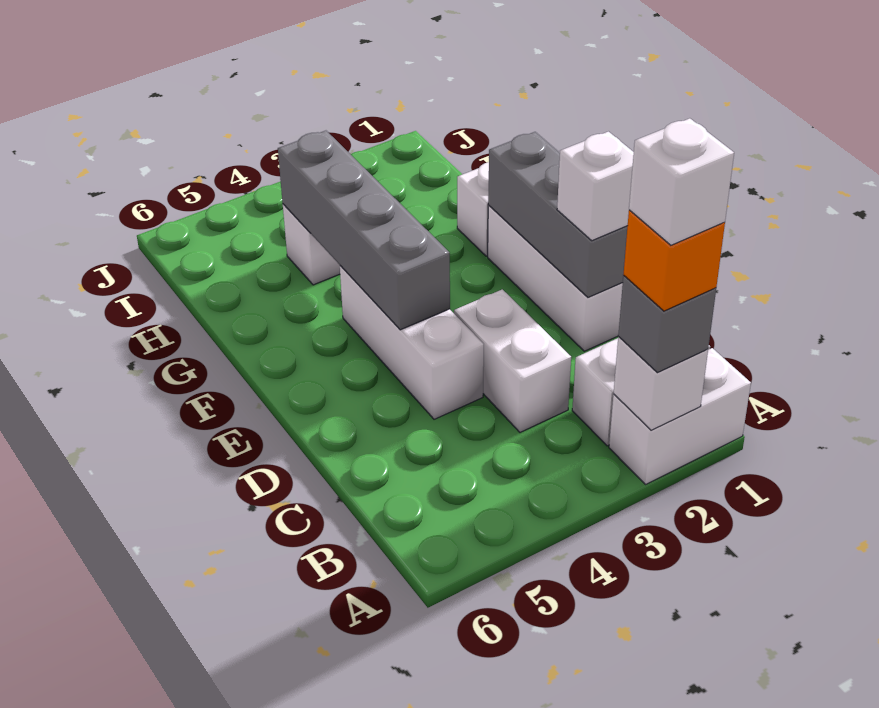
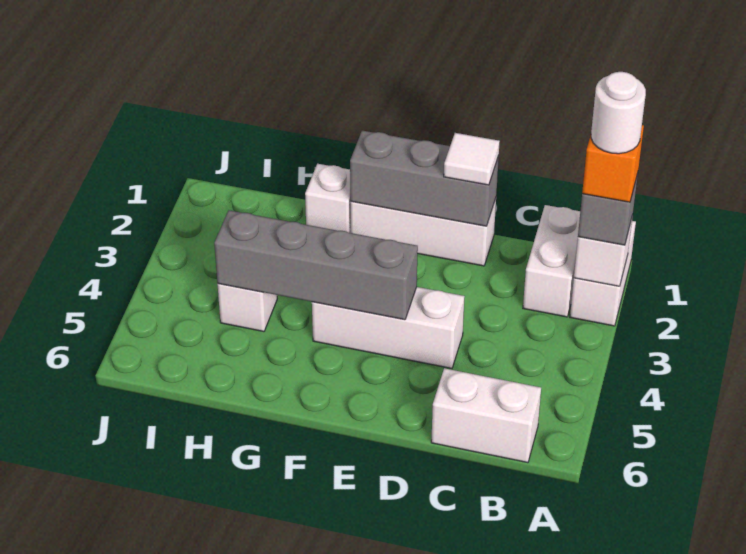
white brick A2 level 5 -> white round brick A2 level 5
white brick C3:D3 level 1 -> white brick B6:C6 level 1
white brick D1 level 3 -> white tile D1 level 3

